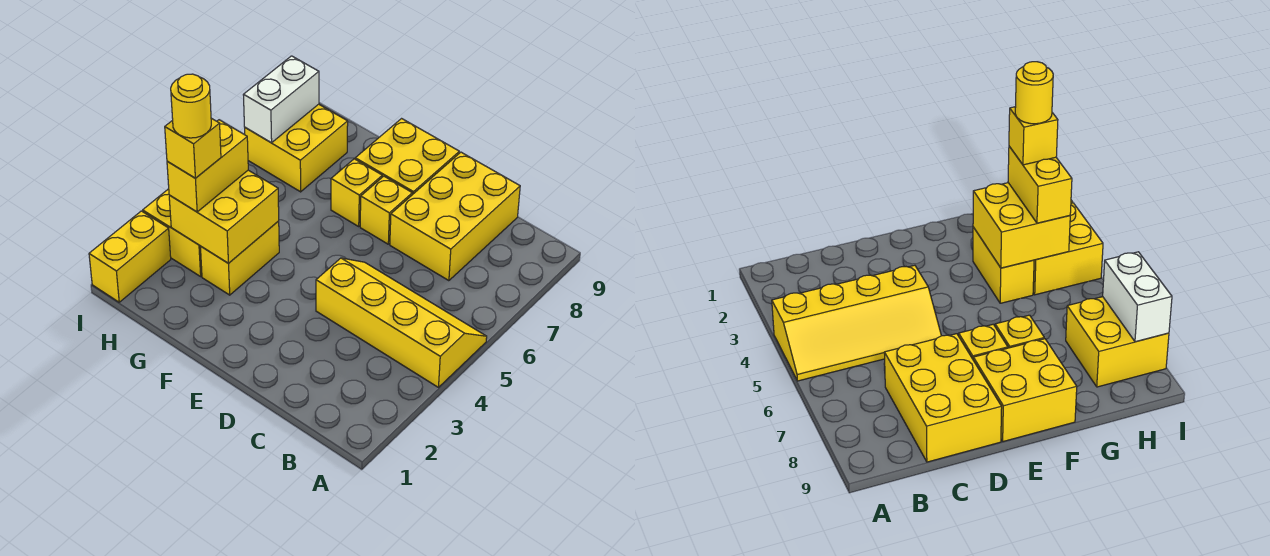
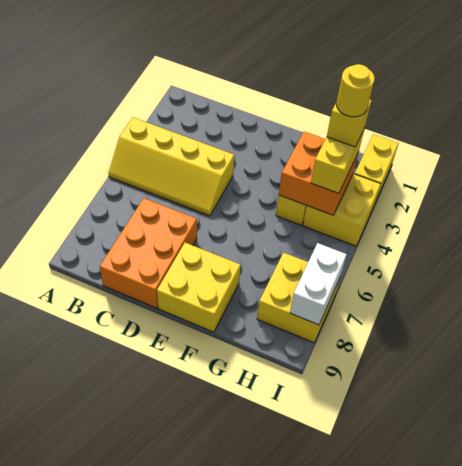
yellow brick C7:D9 level 1 -> orange brick C7:D9 level 1
yellow brick E7 level 1 -> none
yellow brick F7 level 1 -> none
yellow brick G3:H4 level 2 -> orange brick G3:H4 level 2

